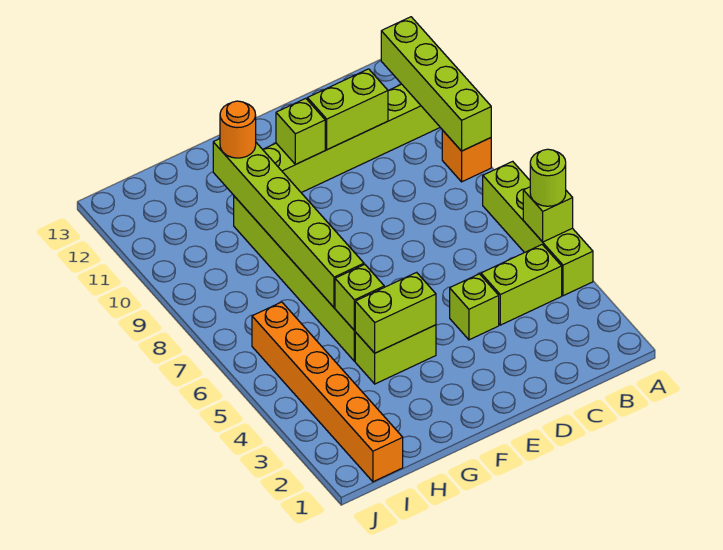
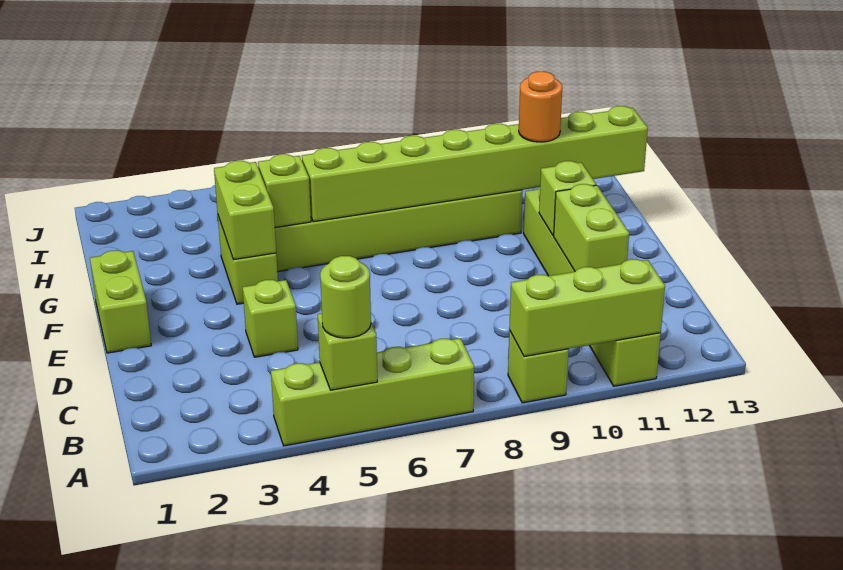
orange brick A9 level 1 -> lime brick A9 level 1
lime brick A9:A12 level 2 -> lime brick A9:A11 level 2
lime brick B4:C4 level 1 -> lime brick E1:F1 level 1
lime brick G6:G11 level 2 -> lime brick G6:G13 level 2
orange brick I1:I6 level 1 -> none

